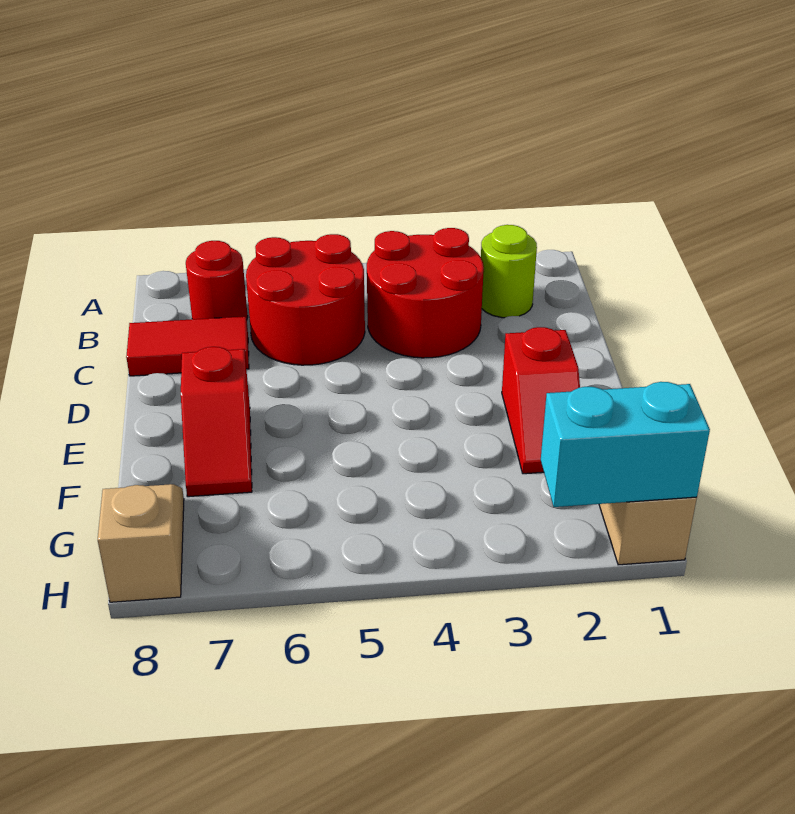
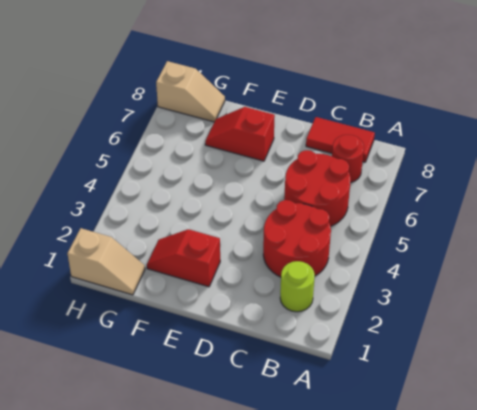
red tile C7:C8 level 1 -> red tile B8:C8 level 1
cyan brick H1:H2 level 2 -> none

